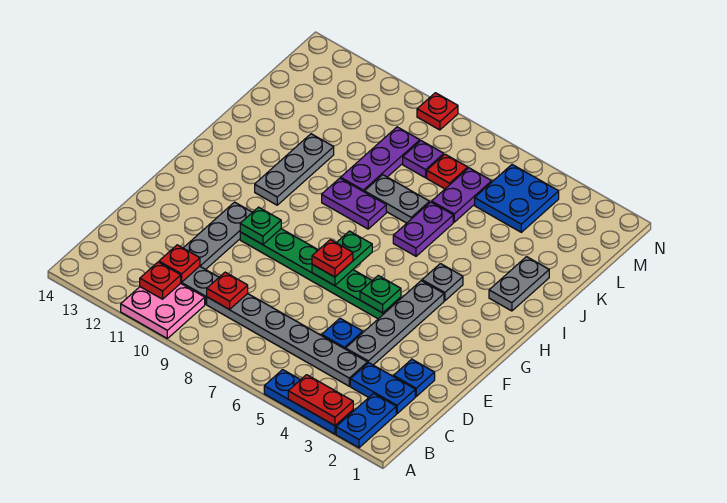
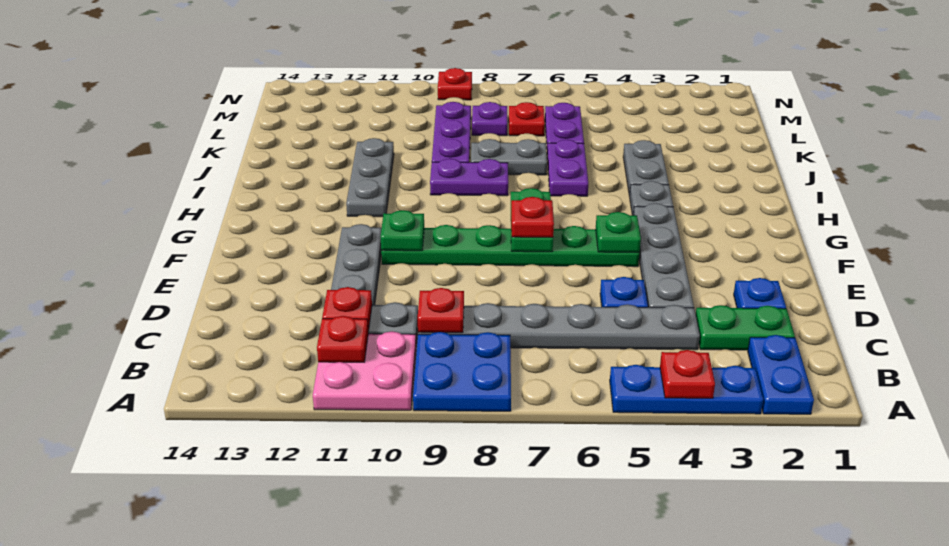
red plate A3:A4 level 2 -> red plate A4 level 2
blue plate C2:C3 level 1 -> green plate C2:C3 level 1
grey plate I2:J2 level 1 -> grey plate I4:J4 level 1
blue plate L4:M5 level 1 -> blue plate A8:B9 level 1

